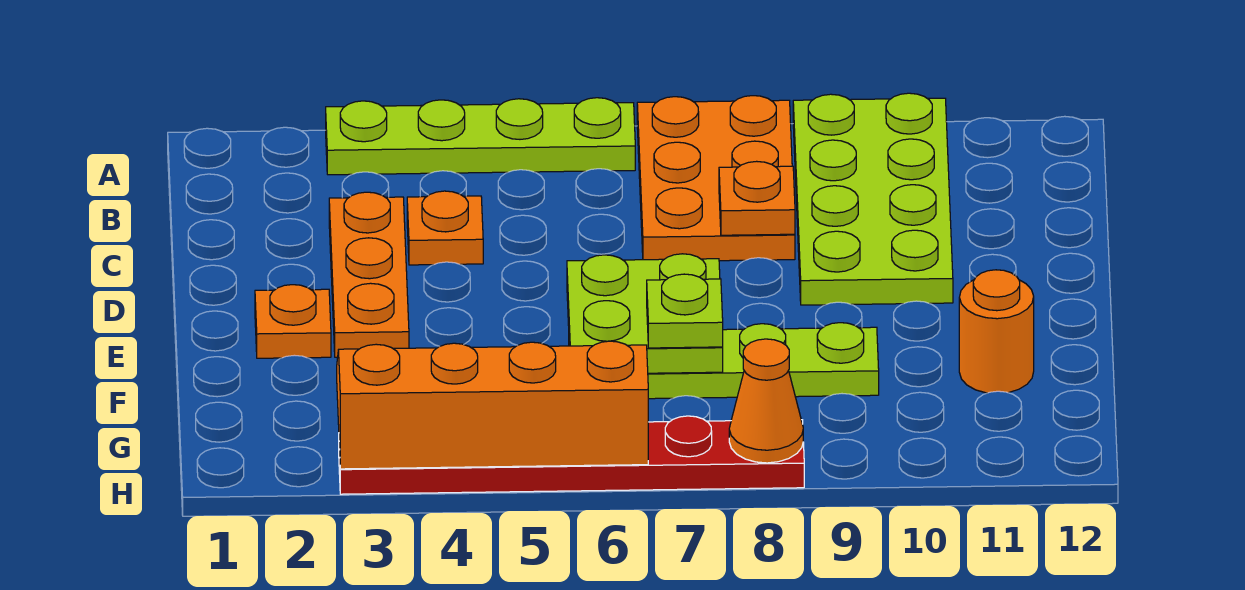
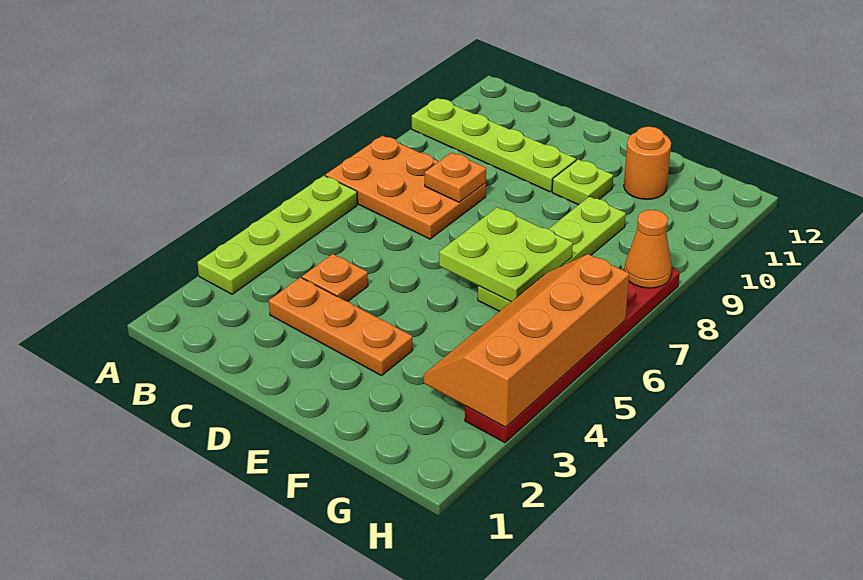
lime plate A9:D10 level 1 -> lime plate A10:D10 level 1
orange plate E2 level 1 -> none
lime plate F7 level 3 -> lime plate E10 level 1

